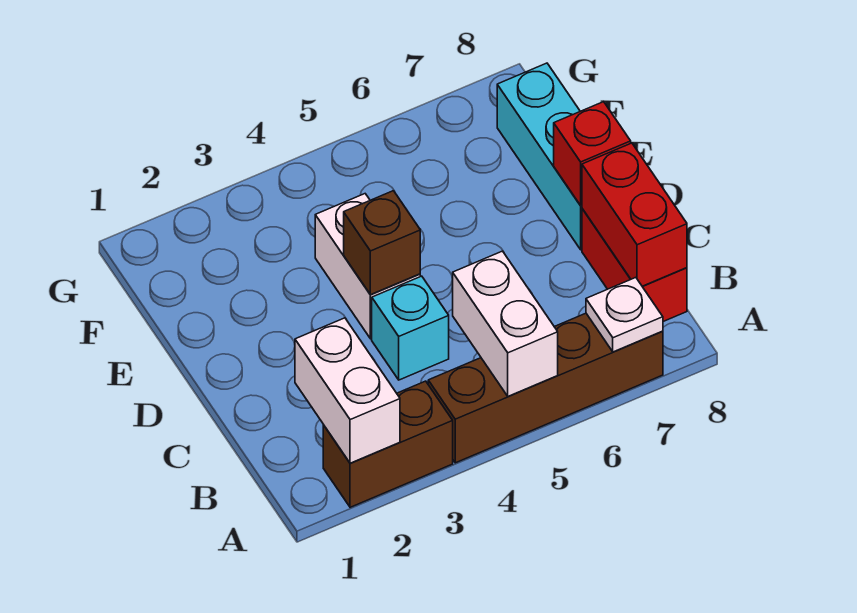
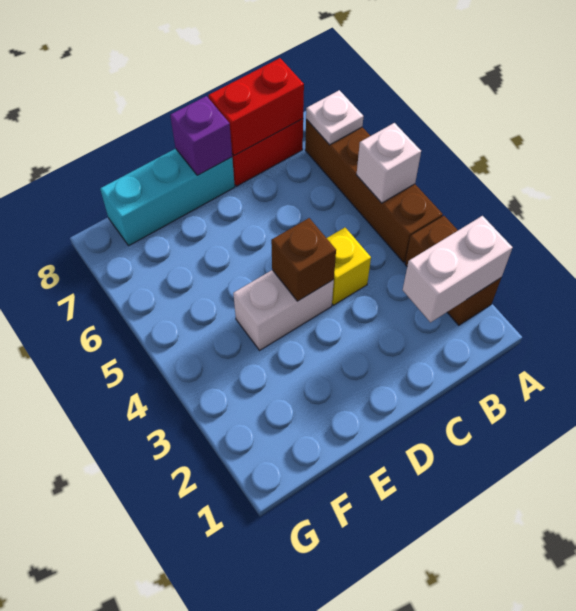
white brick A5:B5 level 2 -> white brick A5 level 2
cyan brick C4 level 1 -> yellow brick C4 level 1
red brick D8 level 2 -> purple brick D8 level 2

